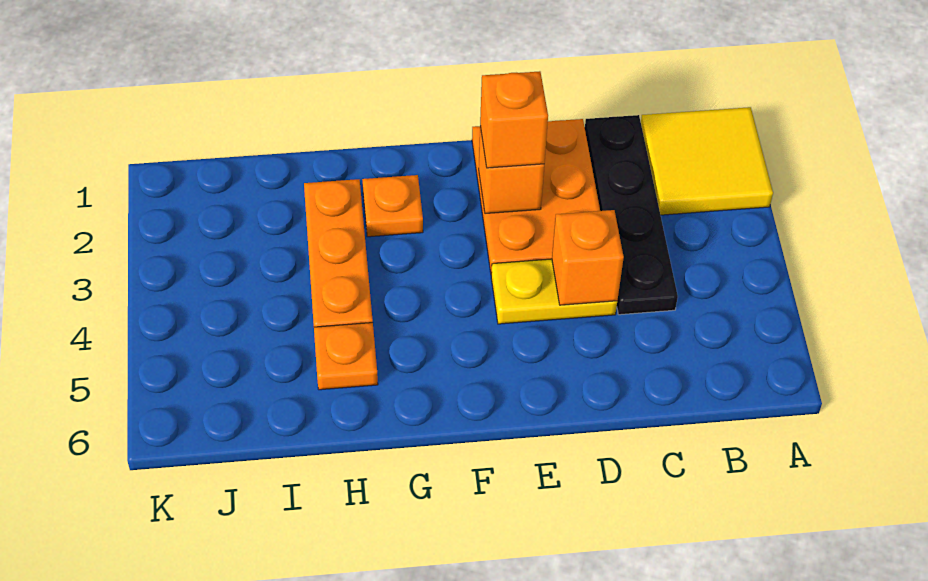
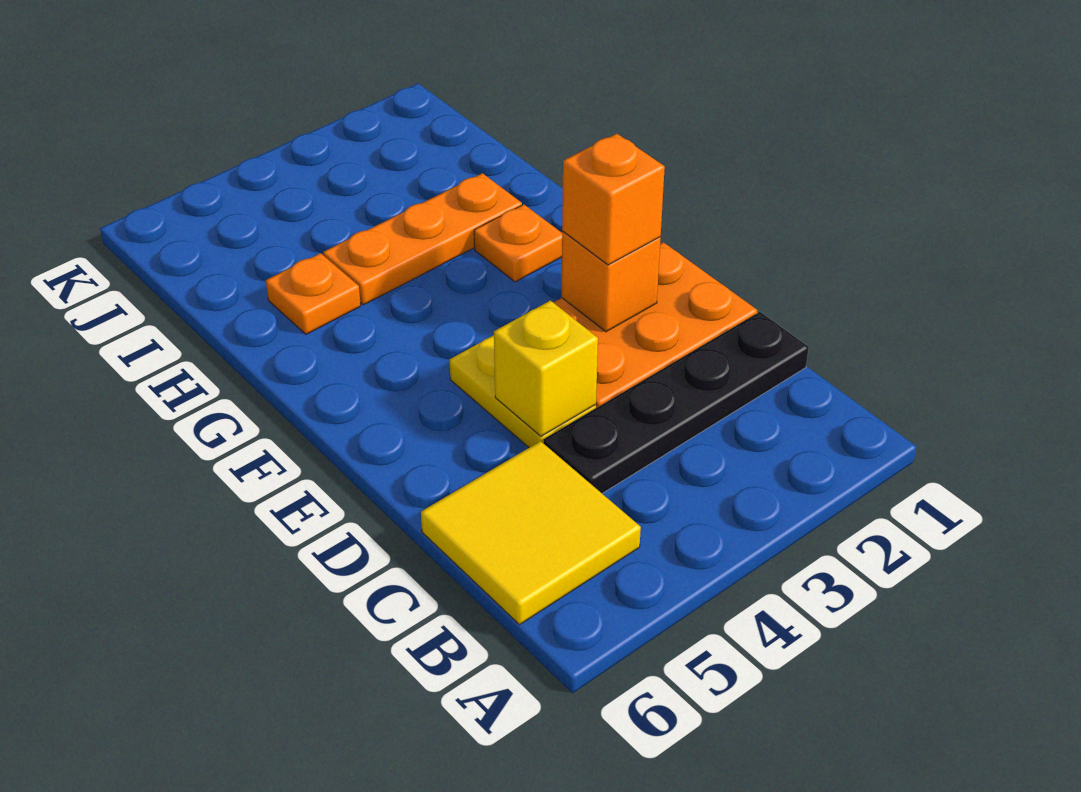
yellow tile A1:B2 level 1 -> yellow tile B5:C6 level 1
orange brick D4 level 2 -> yellow brick D4 level 2

